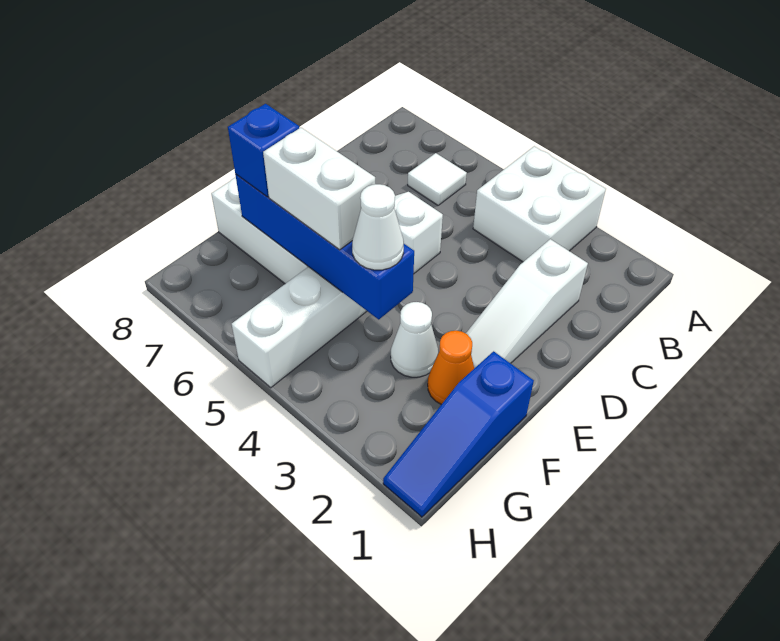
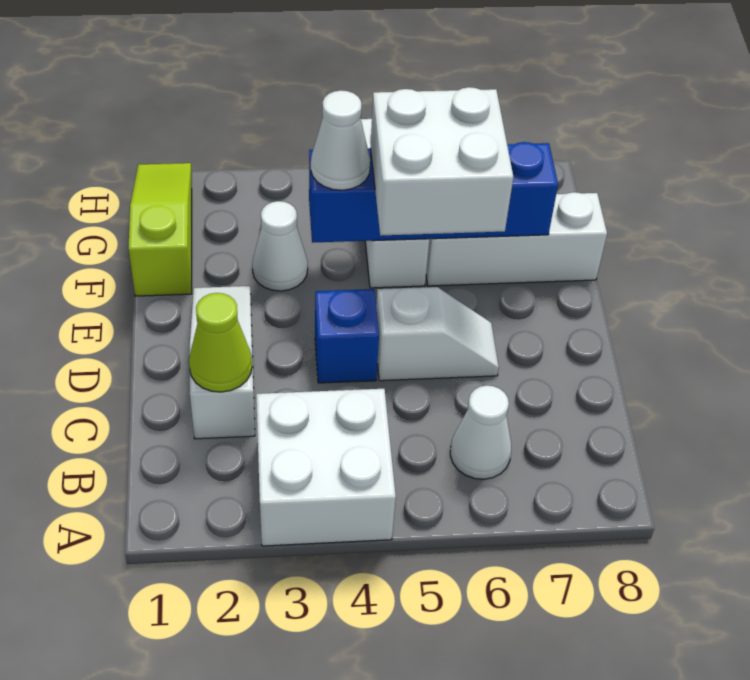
white tile B6 level 1 -> white cone B6 level 1
none -> lime cone C2 level 2
blue slope F1:H1 level 1 top F -> lime slope F1:H1 level 1 top F
orange cone F2 level 1 -> none
white brick F5:F6 level 3 -> white brick E5:F6 level 3
blue brick F7 level 3 -> blue brick D4 level 1

